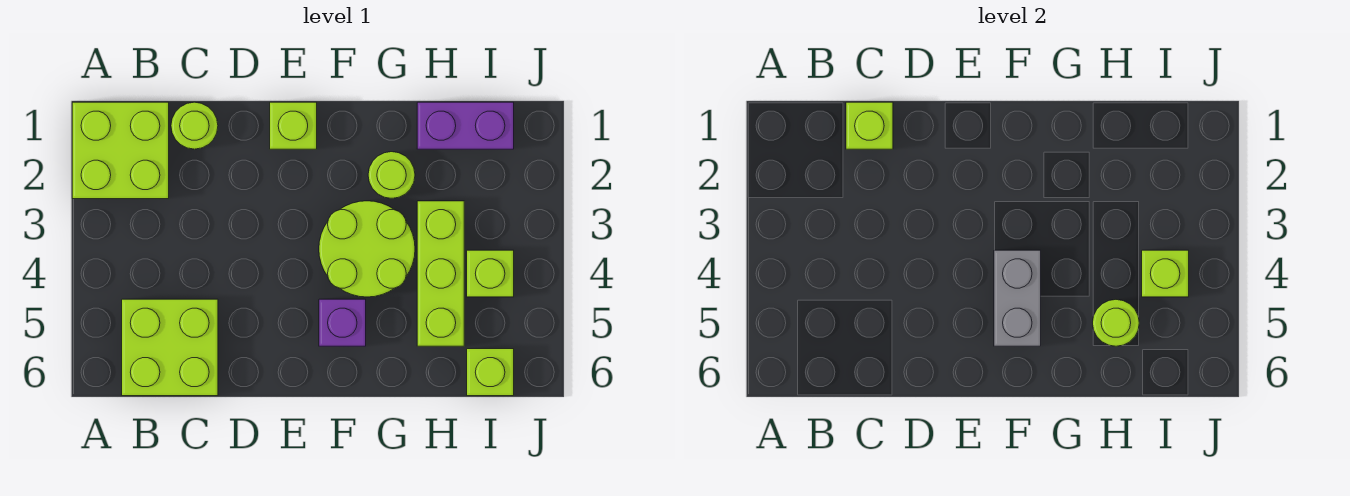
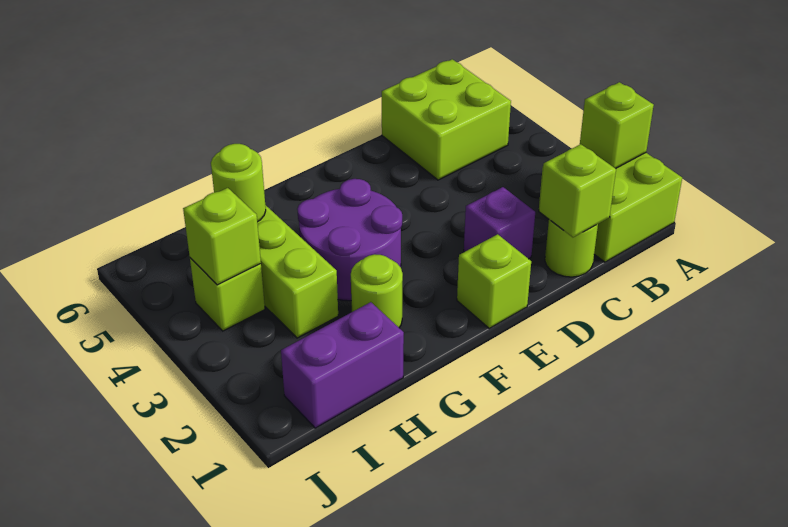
lime round brick F3:G4 level 1 -> purple round brick F3:G4 level 1
grey brick F4:F5 level 2 -> none
purple brick F5 level 1 -> purple brick D2 level 1
lime brick I6 level 1 -> lime brick A2 level 2

